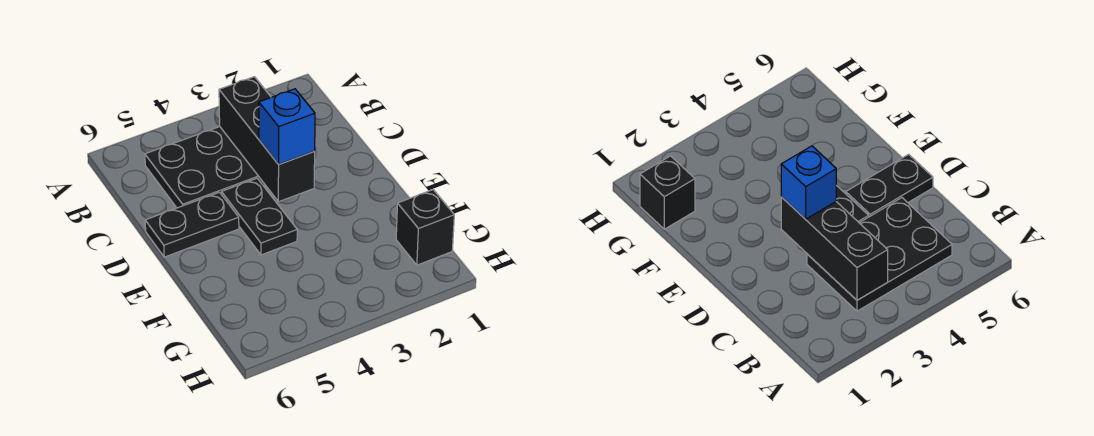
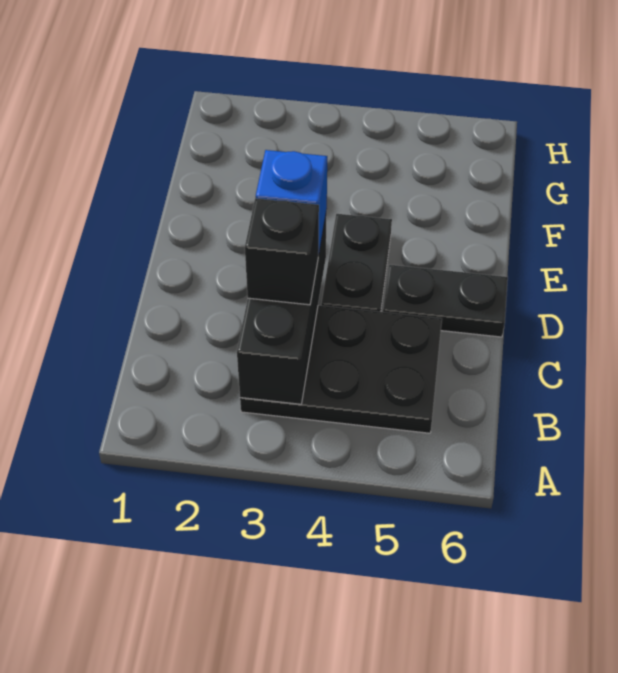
black brick G1 level 1 -> black brick C3 level 3

